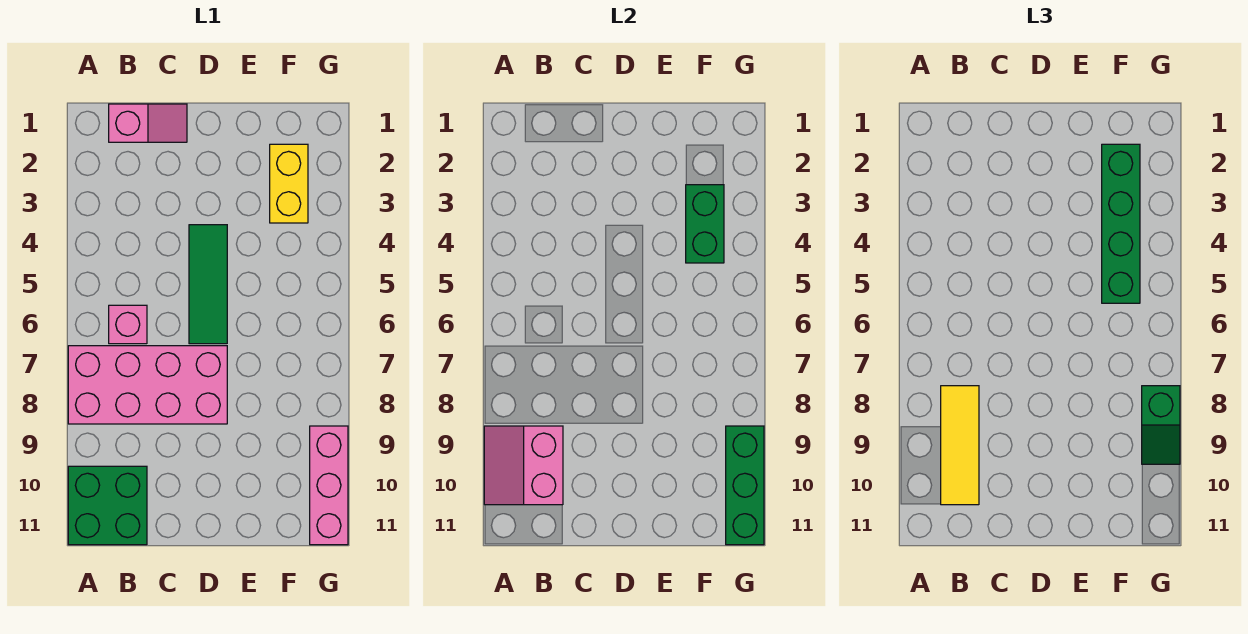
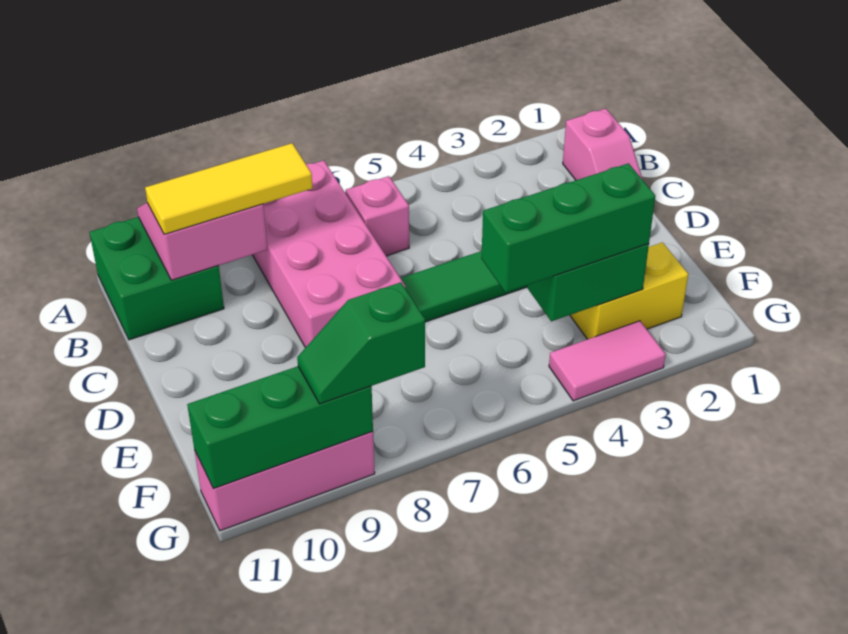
green brick F2:F5 level 3 -> green brick F3:F5 level 3
none -> pink tile G3:G4 level 1

